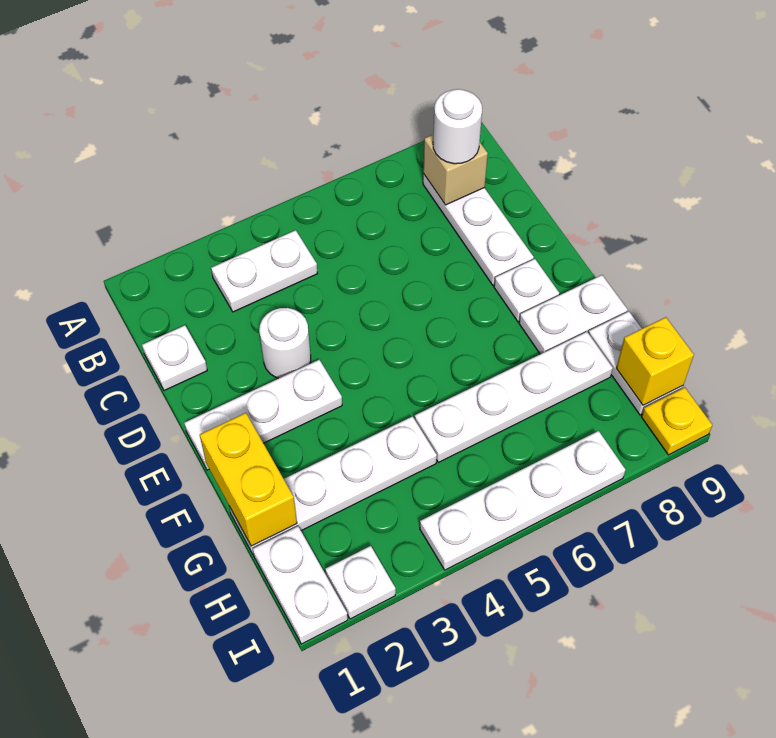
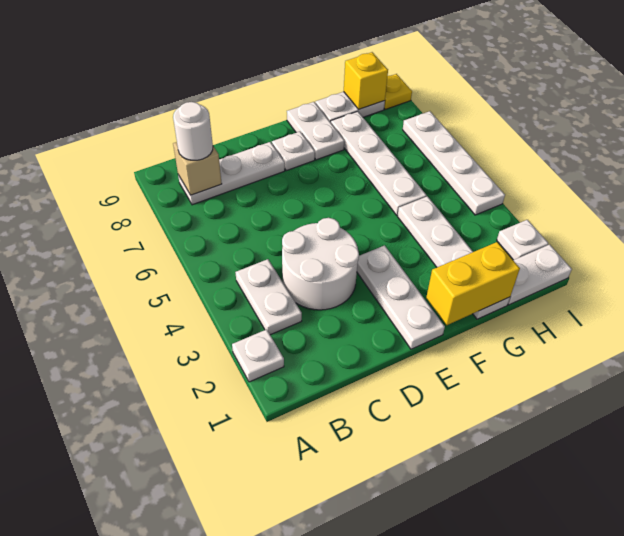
white plate C1 level 1 -> white plate A2 level 1
white round brick D3 level 1 -> white round brick C3:D4 level 1

